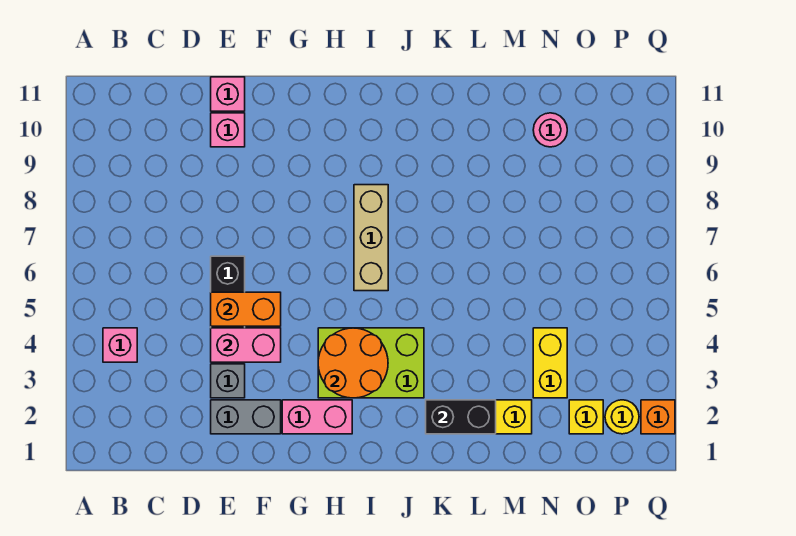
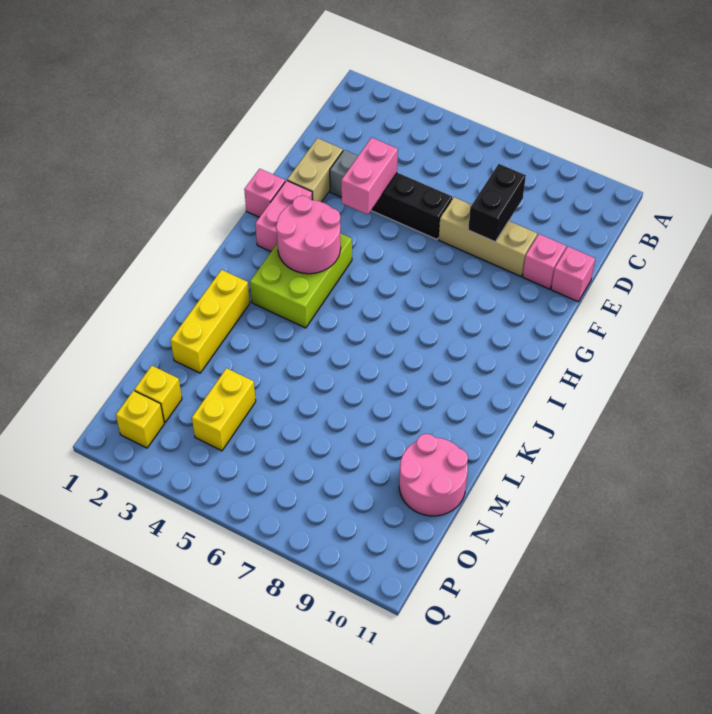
pink brick B4 level 1 -> pink brick G1 level 1
grey brick E2:F2 level 1 -> tan brick E2:F2 level 1
orange brick E5:F5 level 2 -> none
orange round brick H3:I4 level 2 -> pink round brick H3:I4 level 2
tan brick I6:I8 level 1 -> tan brick E7:E9 level 1
black brick K2:L2 level 2 -> black brick D8:E8 level 2
yellow brick N3:N4 level 1 -> yellow brick N4:O4 level 1
pink round brick N10 level 1 -> pink round brick M10:N11 level 1
yellow round brick P2 level 1 -> yellow brick P2 level 1
orange brick Q2 level 1 -> none

